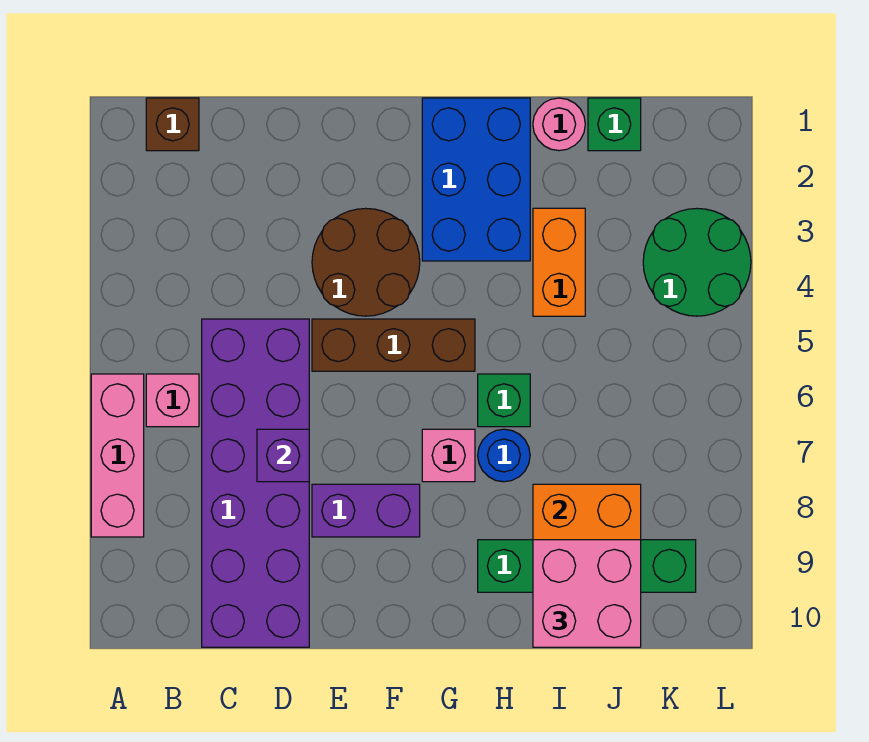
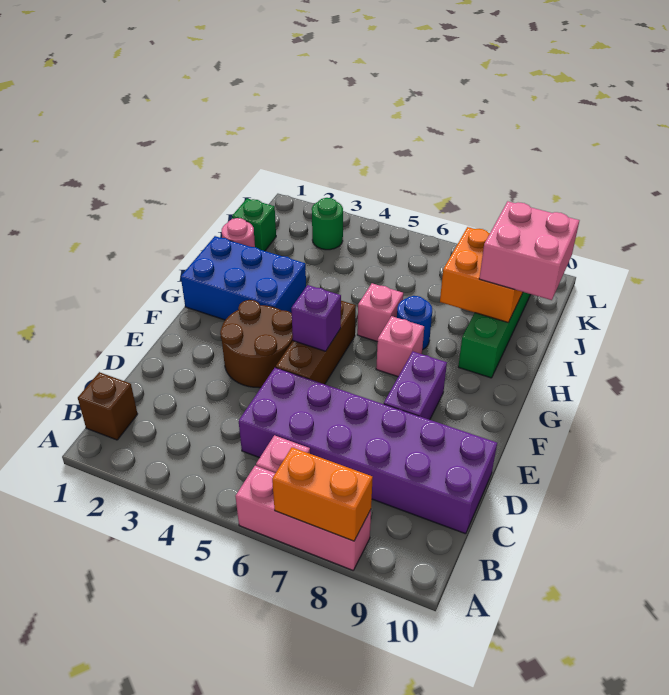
purple brick D7 level 2 -> purple brick F5 level 2
green brick H6 level 1 -> pink brick H6 level 1
orange brick I3:I4 level 1 -> orange brick A7:A8 level 2
green round brick K3:L4 level 1 -> green round brick K3 level 1

